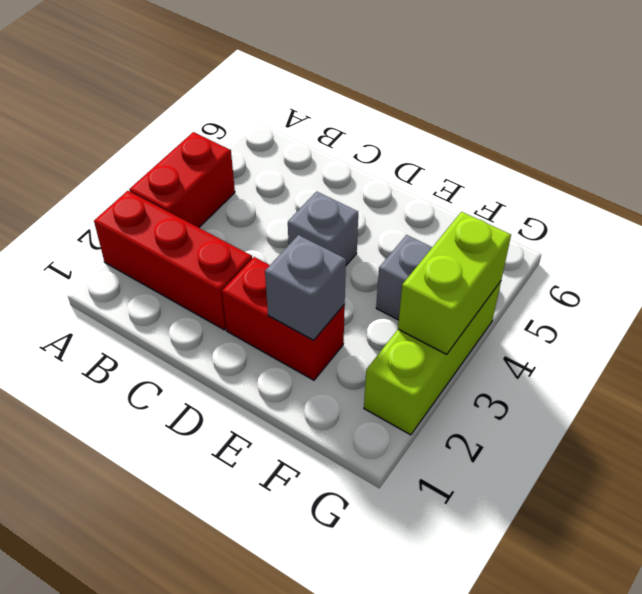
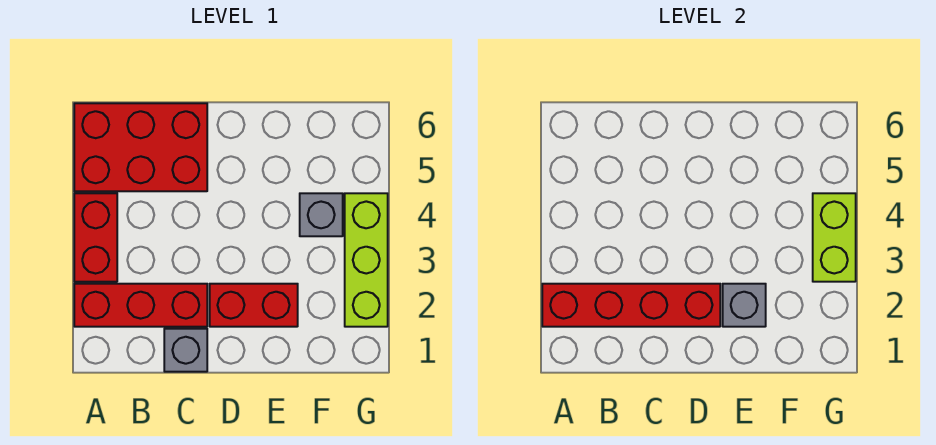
none -> red brick A2:D2 level 2
none -> red brick A5:C6 level 1
grey brick D4 level 1 -> grey brick C1 level 1

